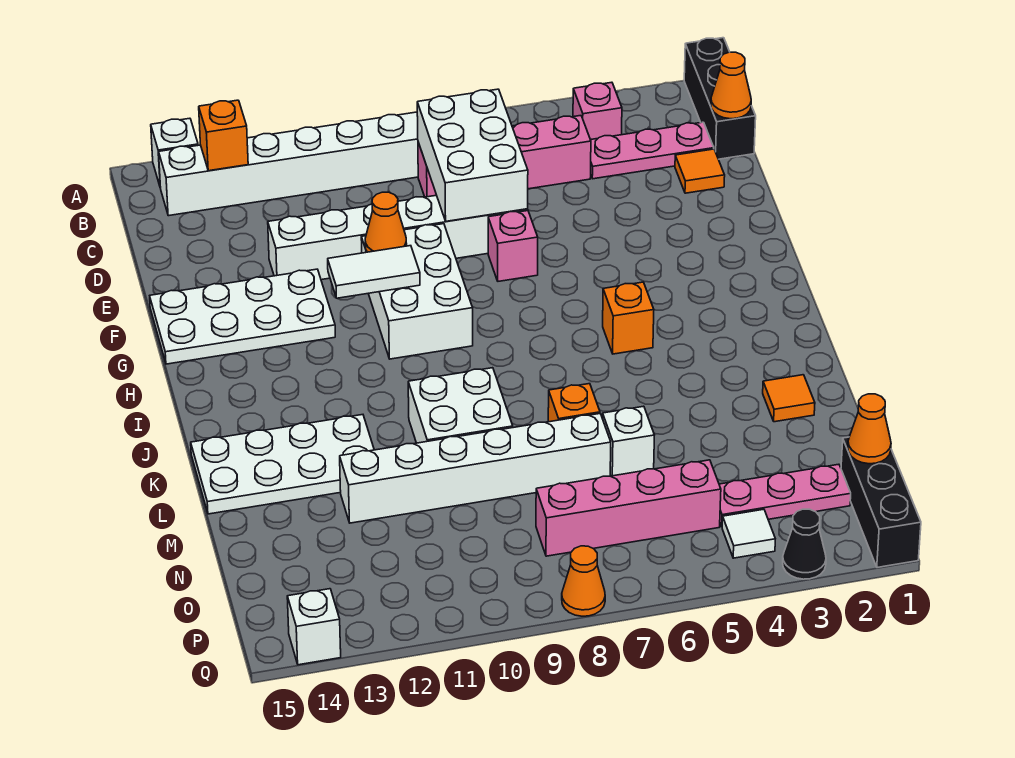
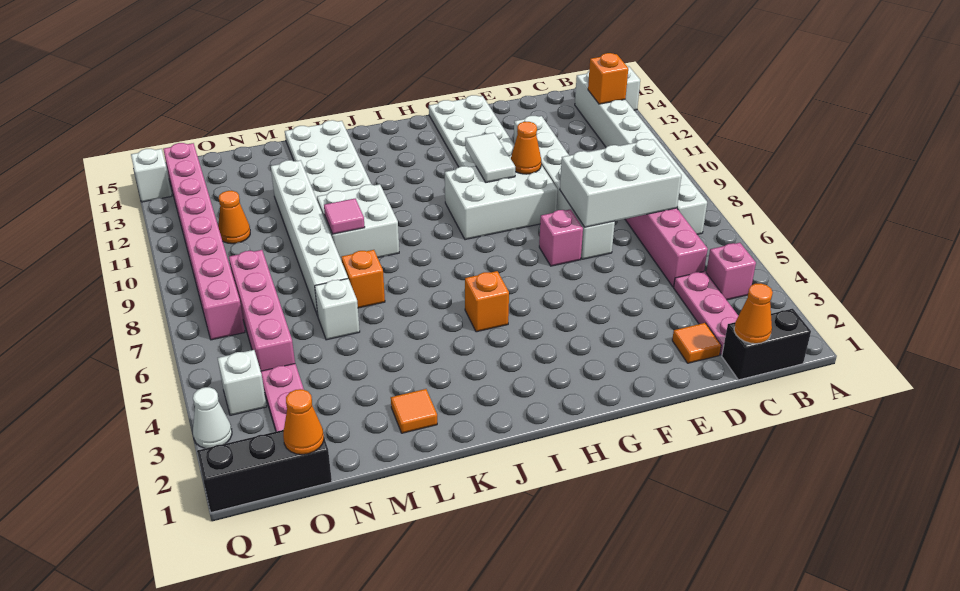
black brick A1:C1 level 1 -> black brick B1:C1 level 1
none -> pink tile L9 level 2
white tile P4 level 1 -> white brick P4 level 1
none -> pink brick P7:P14 level 1
black cone Q3 level 1 -> white cone Q3 level 1
orange cone Q8 level 1 -> orange cone O11 level 1

